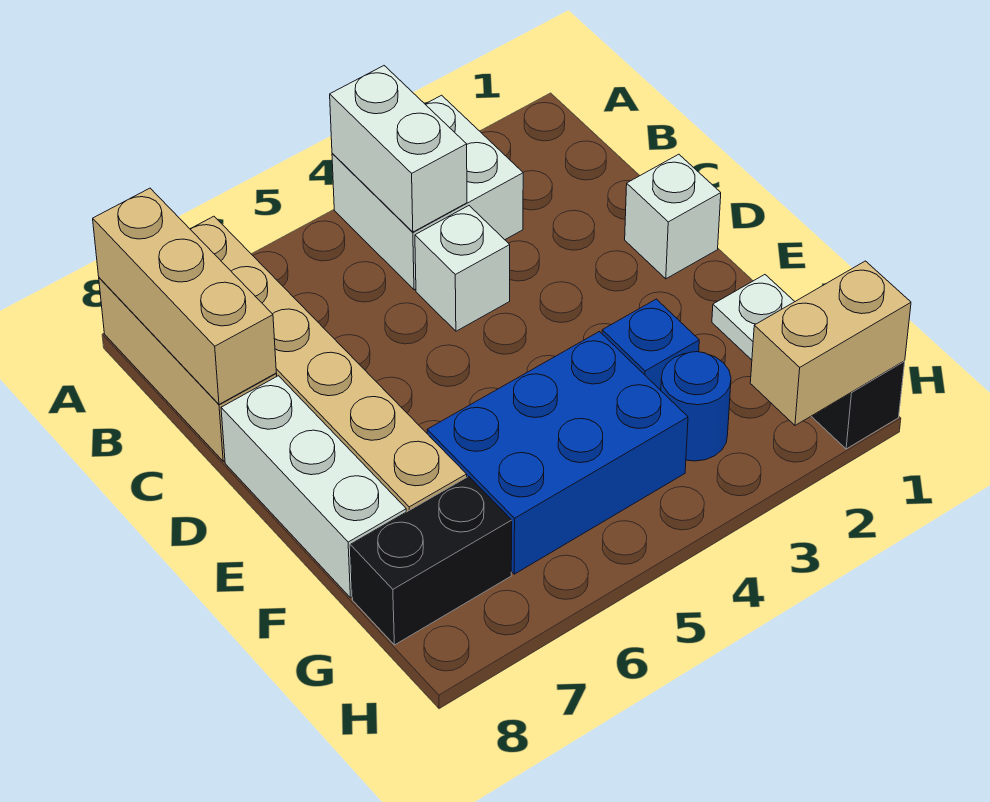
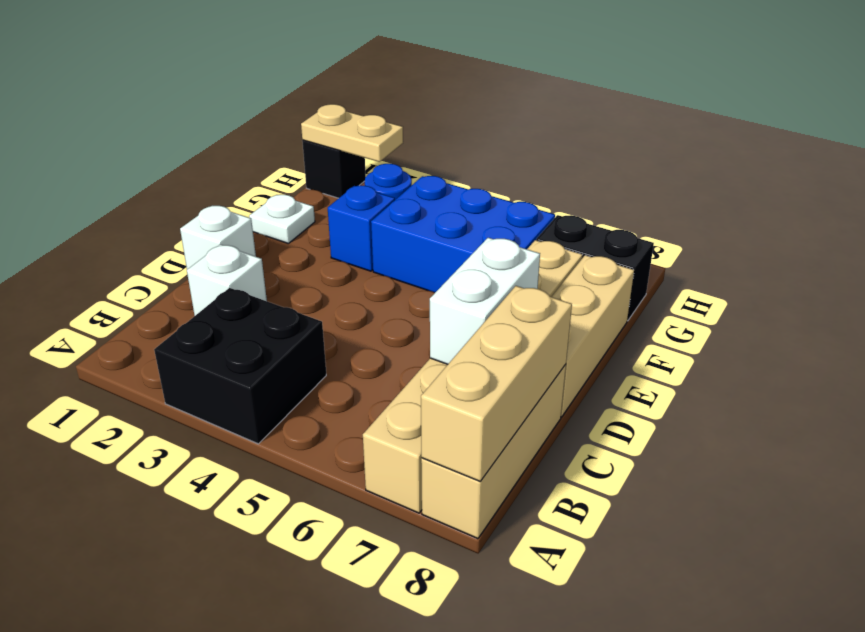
white brick A3:B4 level 1 -> black brick A3:B4 level 1
white brick A4:B4 level 2 -> white brick C7:D7 level 2
white brick C4 level 1 -> white brick C2 level 1
white brick D8:F8 level 1 -> tan brick D8:F8 level 1
tan brick H1:H2 level 2 -> tan plate H1:H2 level 2

